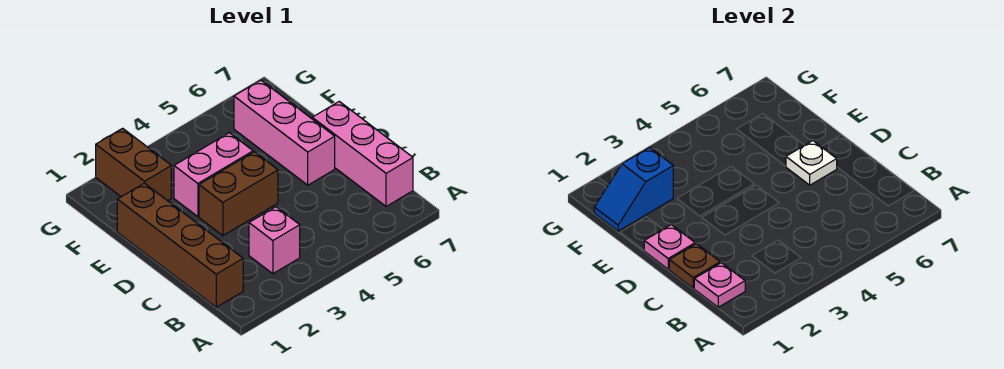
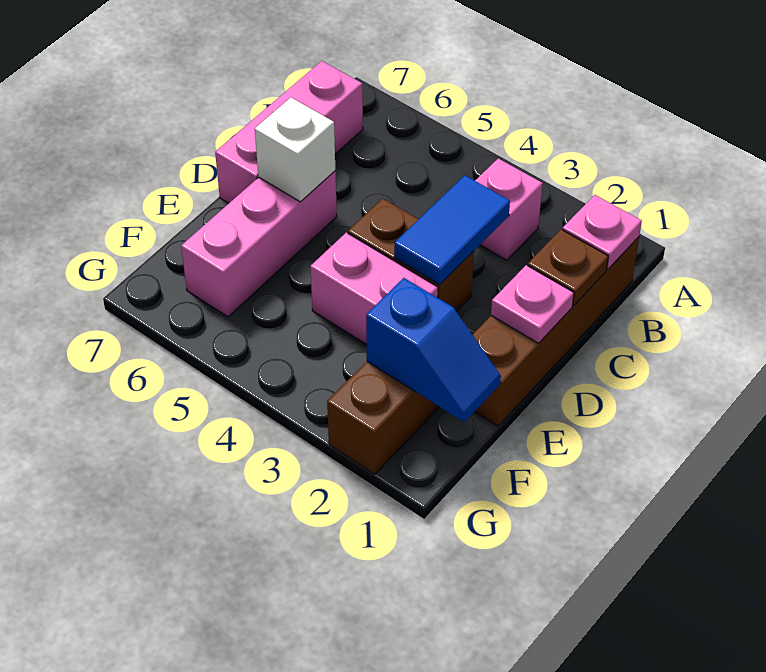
none -> blue tile C3:D3 level 2
white plate D6 level 2 -> white brick D6 level 2

